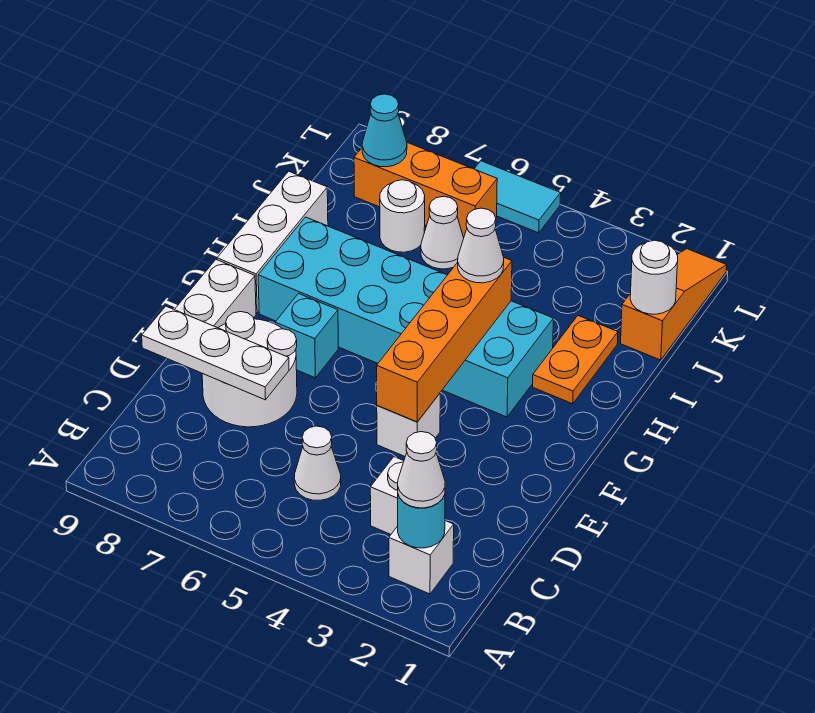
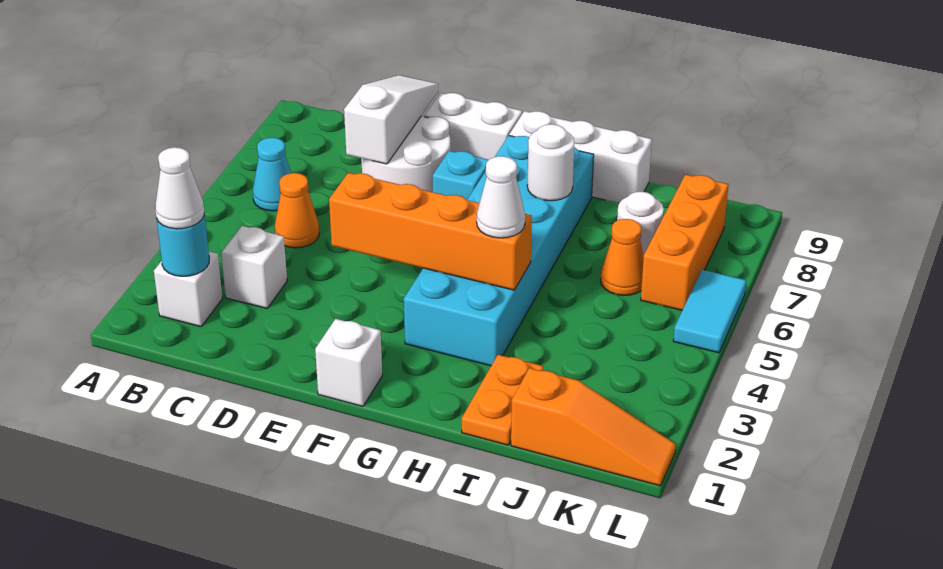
white cone C5 level 1 -> orange cone C5 level 1
white plate D7:D9 level 2 -> white slope D7:D9 level 2 top 7
white brick E4 level 1 -> white brick F1 level 1
orange plate H2:I2 level 1 -> orange plate I1:I2 level 1
white round brick J1 level 2 -> white round brick H7 level 2
white cone J6 level 1 -> orange cone J6 level 1
cyan cone K8 level 2 -> cyan cone B6 level 1

